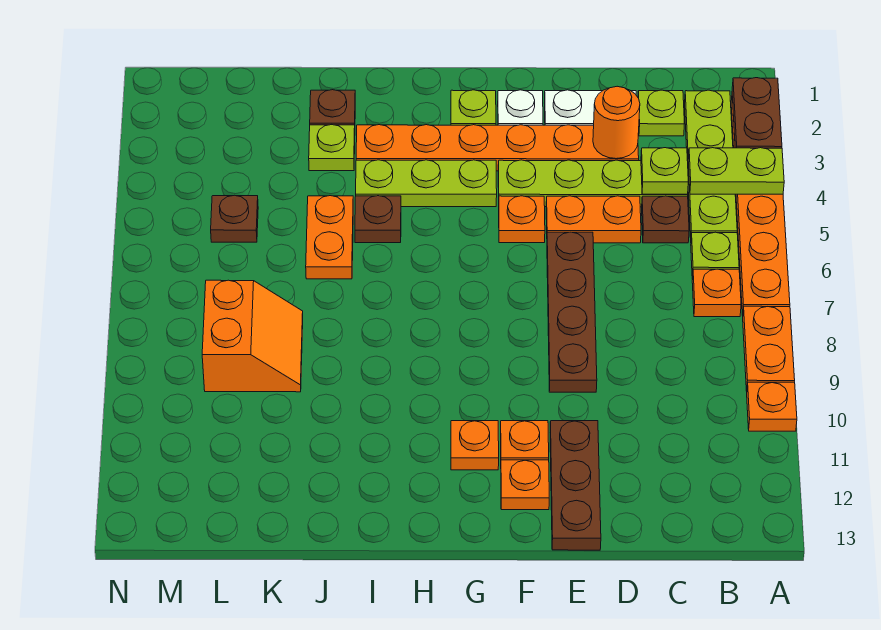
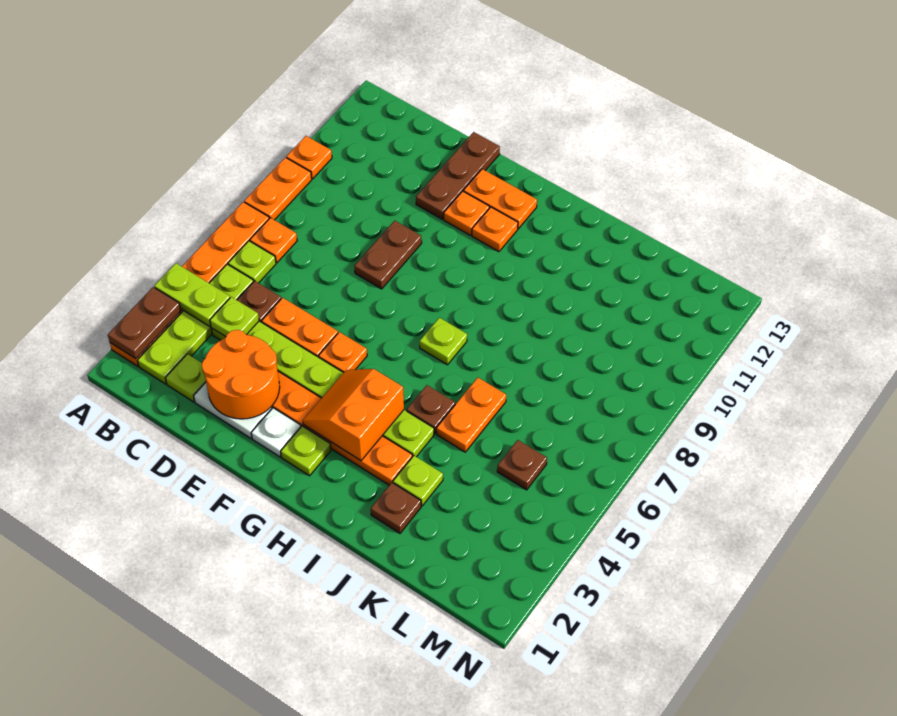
orange round brick D3 level 2 -> orange round brick D2:E3 level 2
brown plate E6:E9 level 1 -> brown plate E8:E9 level 1
orange plate F12 level 1 -> orange plate F12:G12 level 1
none -> lime plate H7 level 1
orange slope K8:L9 level 1 top L -> orange slope G3:H4 level 2 top H

